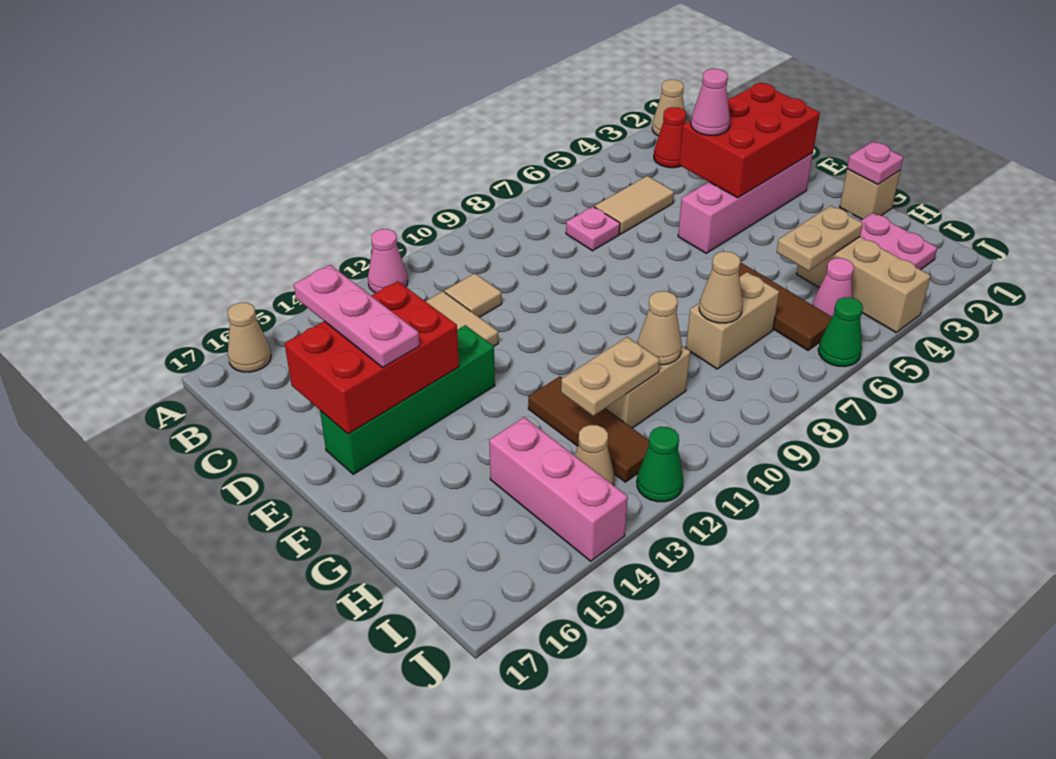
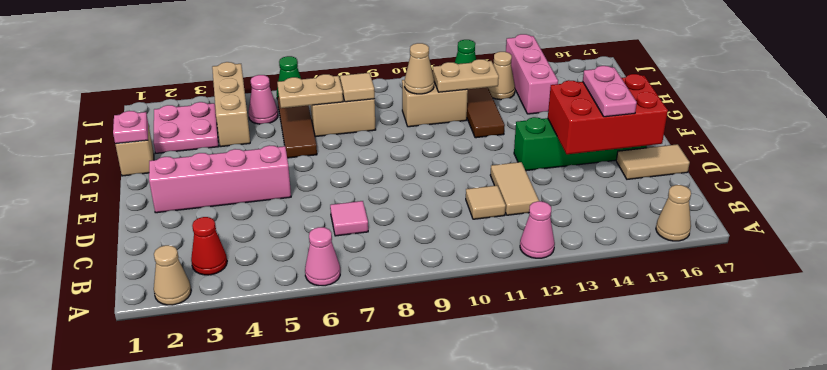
tan tile C5:C6 level 1 -> tan tile D16:D17 level 1
pink plate C7 level 1 -> pink tile C7 level 1
pink plate C15:E15 level 3 -> pink plate D15:E15 level 3
red brick D2:E4 level 2 -> none
pink cone D4 level 3 -> pink cone A6 level 1
tan plate H4:H5 level 2 -> tan plate H6:H7 level 2
tan cone H8 level 2 -> tan tile H8 level 2

